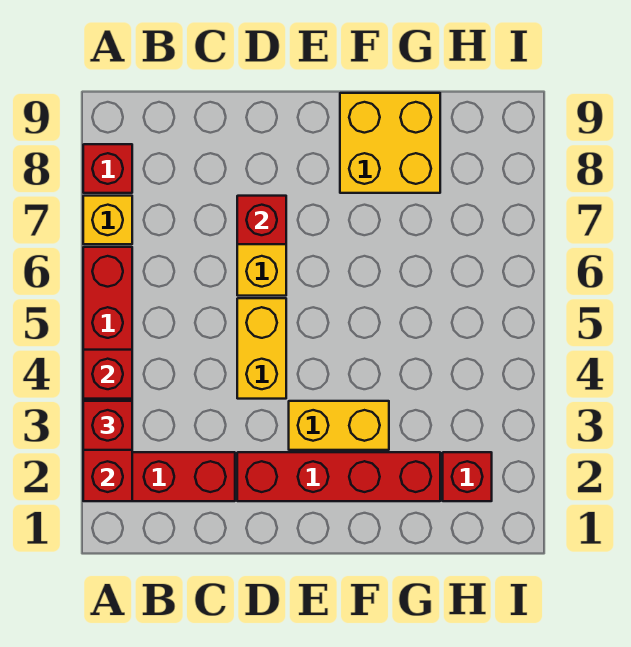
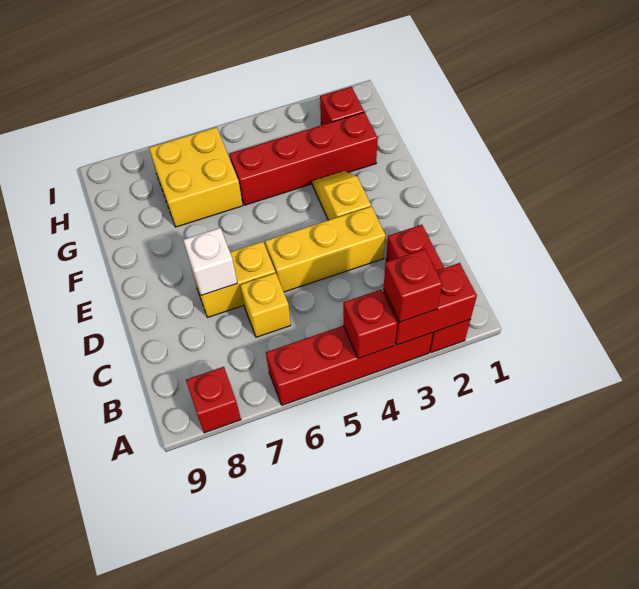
yellow brick A7 level 1 -> yellow brick C6 level 1
red brick D2:G2 level 1 -> red brick G2:G5 level 1
yellow brick D4:D5 level 1 -> yellow brick D3:D5 level 1
red brick D7 level 2 -> white brick D7 level 2
yellow brick E3:F3 level 1 -> yellow slope E3:F3 level 1 top E
yellow brick F8:G9 level 1 -> yellow brick G6:H7 level 1

